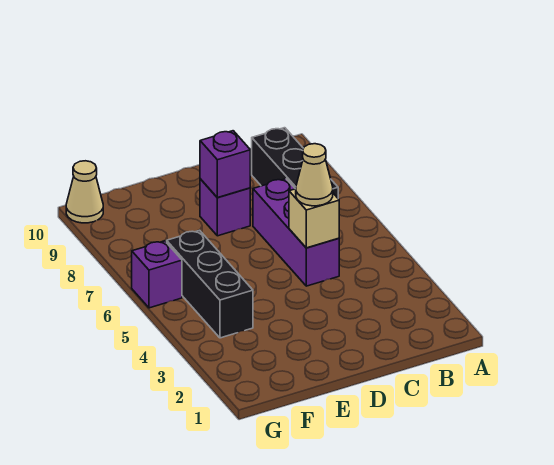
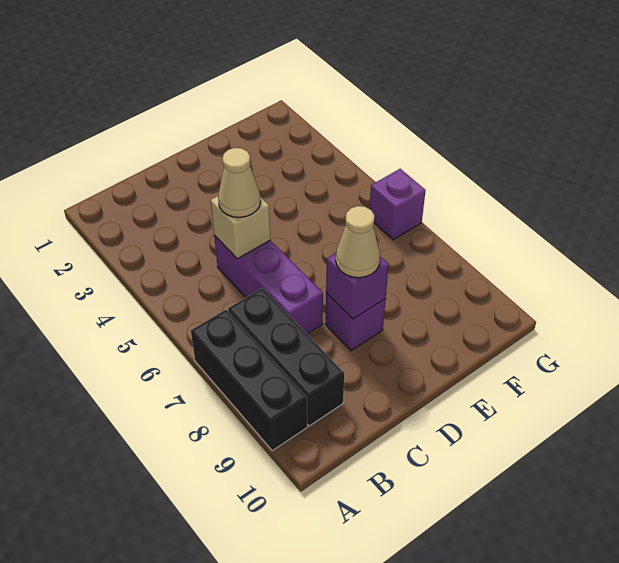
black brick F4:F6 level 1 -> black brick A7:A9 level 1
tan cone G10 level 1 -> tan cone D8 level 3

